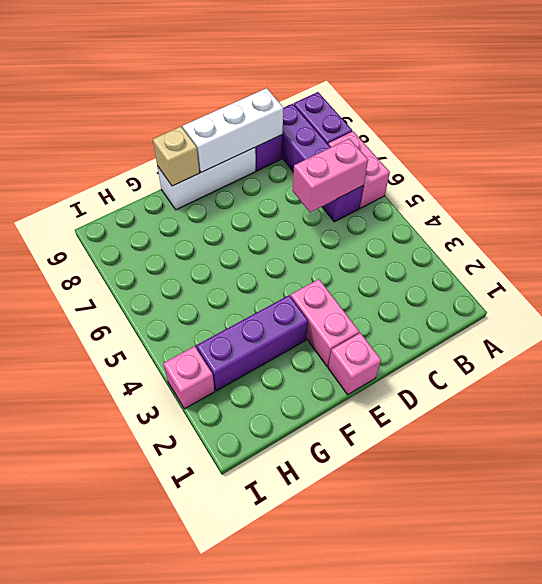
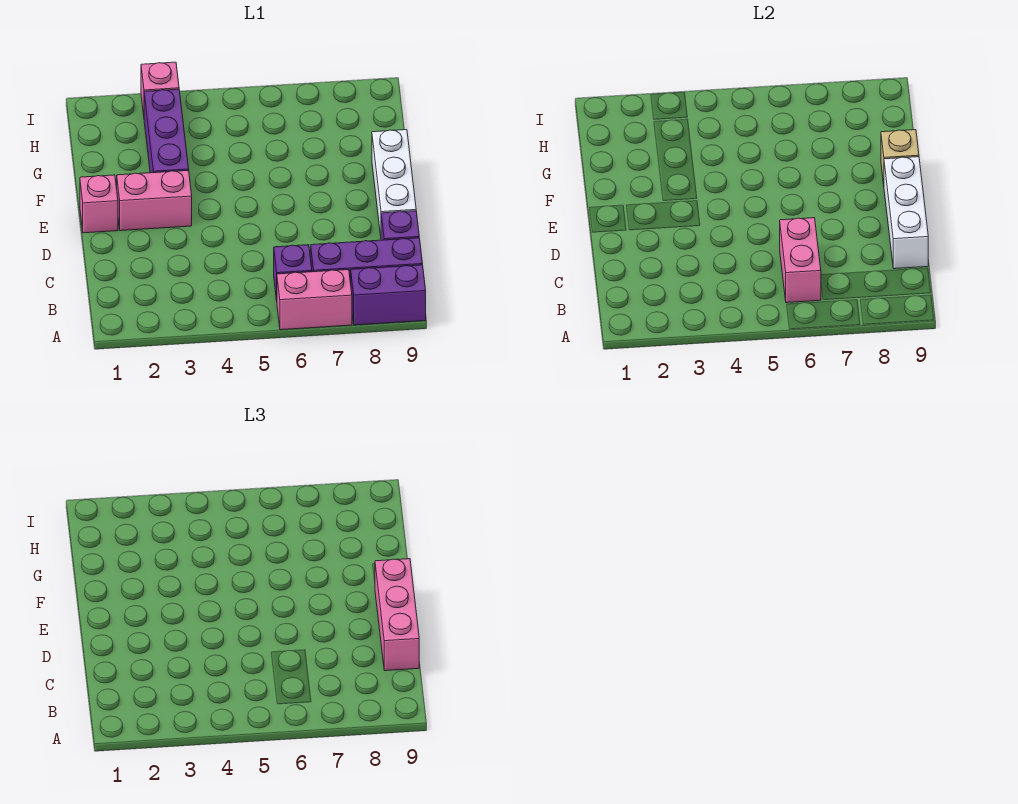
none -> pink brick C9:E9 level 3

